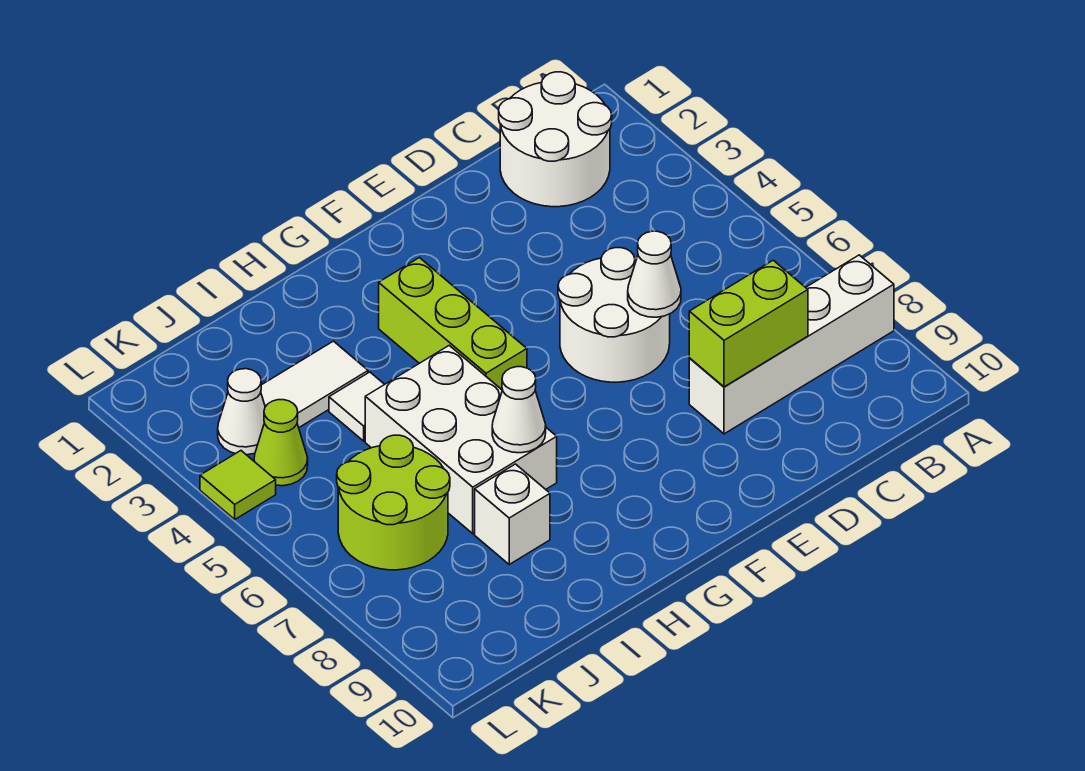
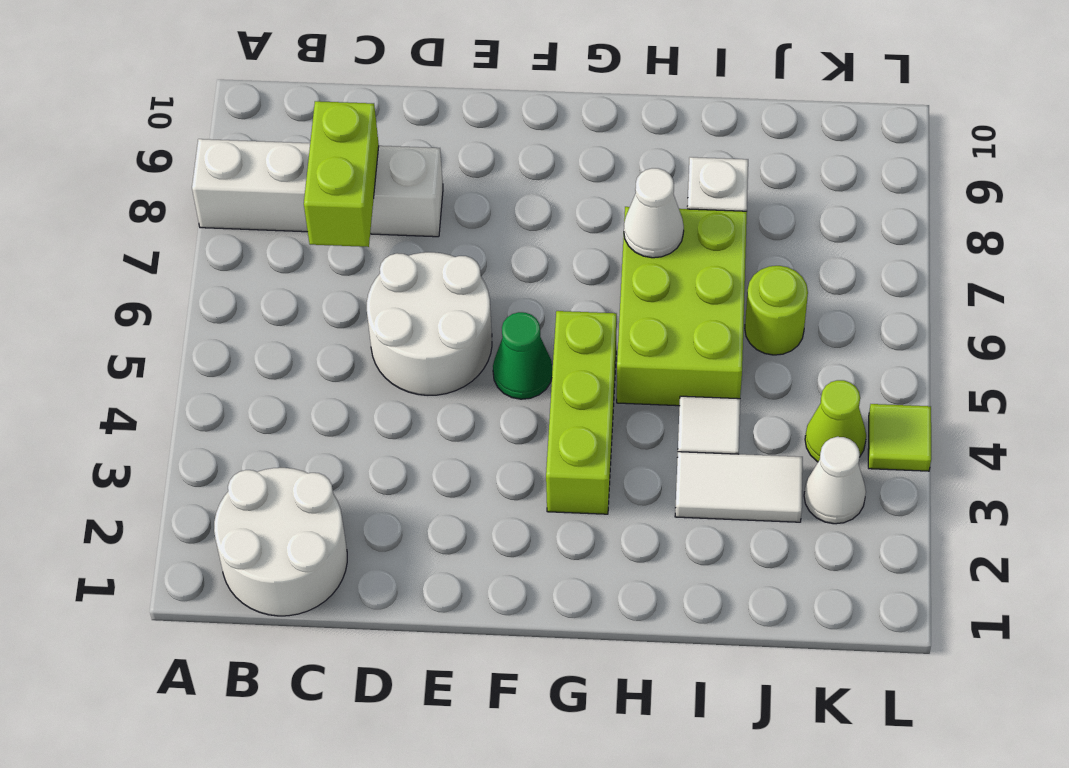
lime brick C8:D8 level 2 -> lime brick C7:C8 level 2
white cone D6 level 2 -> none
none -> green cone F5 level 1
white brick H5:I7 level 1 -> lime brick H5:I7 level 1
lime round brick J6:K7 level 1 -> lime round brick J6 level 1

